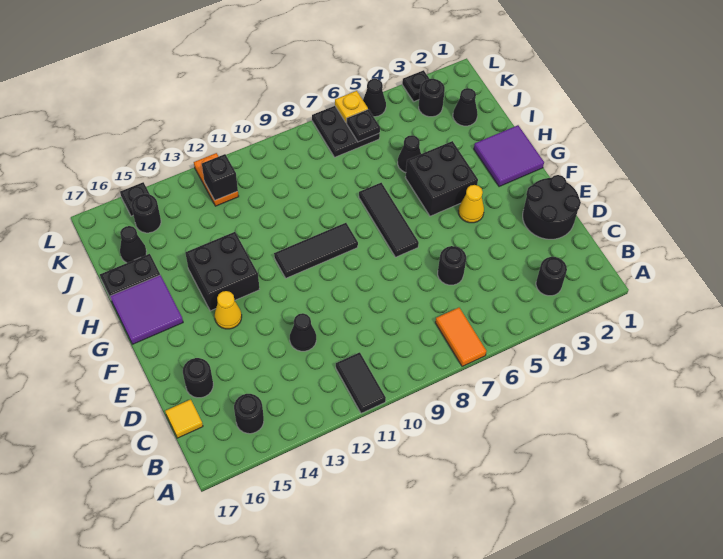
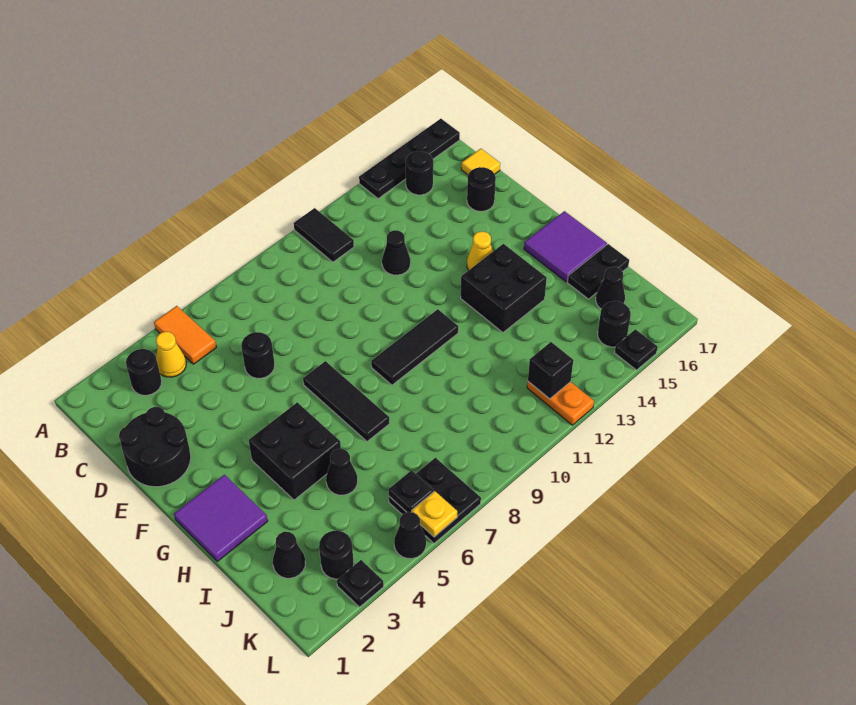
orange tile A7:B7 level 1 -> orange tile A5:B5 level 1
none -> black plate A14:A17 level 1
yellow cone F4 level 1 -> yellow cone B4 level 1

